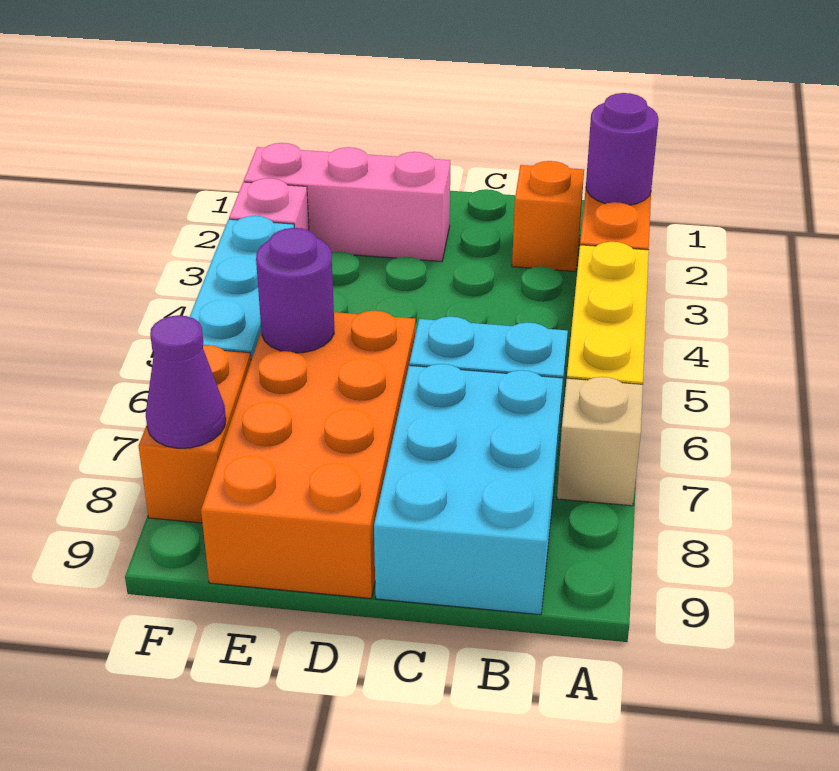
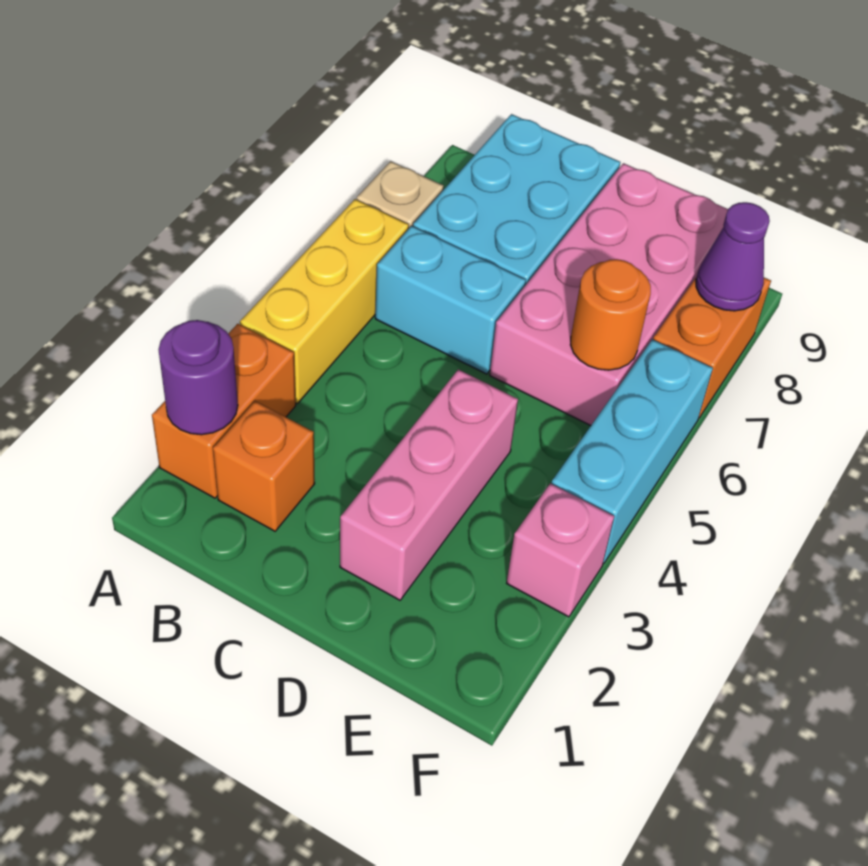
pink brick D2:F2 level 1 -> pink brick D2:D4 level 1
orange brick D6:E9 level 1 -> pink brick D6:E9 level 1
purple round brick E6 level 2 -> orange round brick E6 level 2

